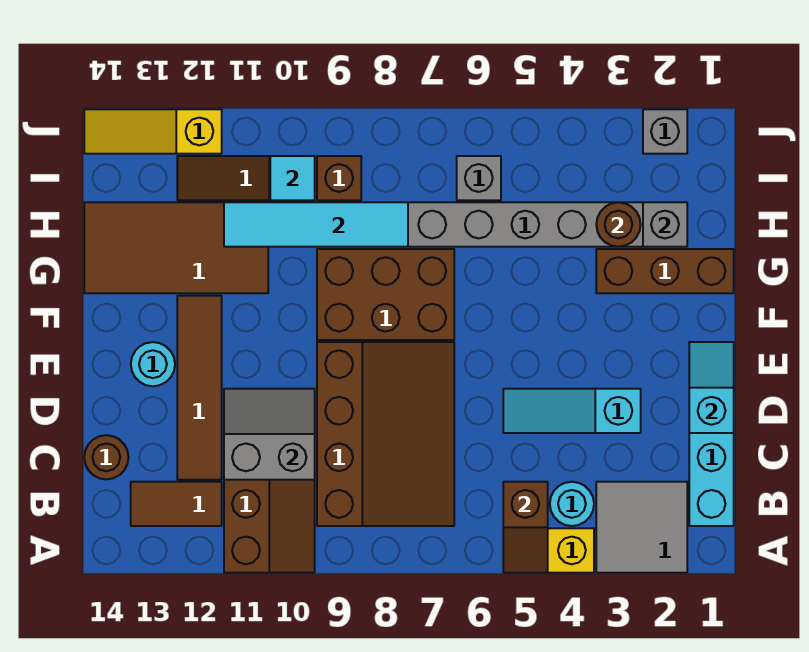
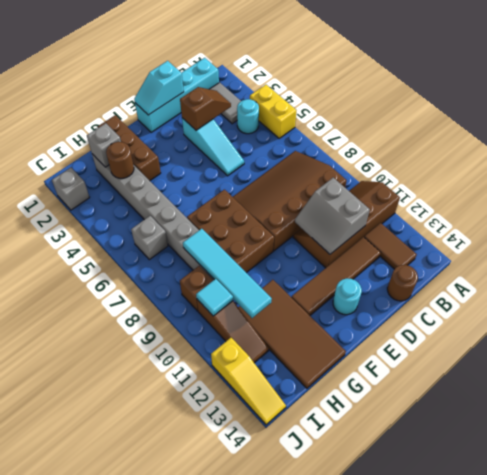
grey tile A2:B3 level 1 -> grey tile B2:B3 level 1
brown slope A5:B5 level 2 top B -> brown slope C3:D3 level 2 top D

